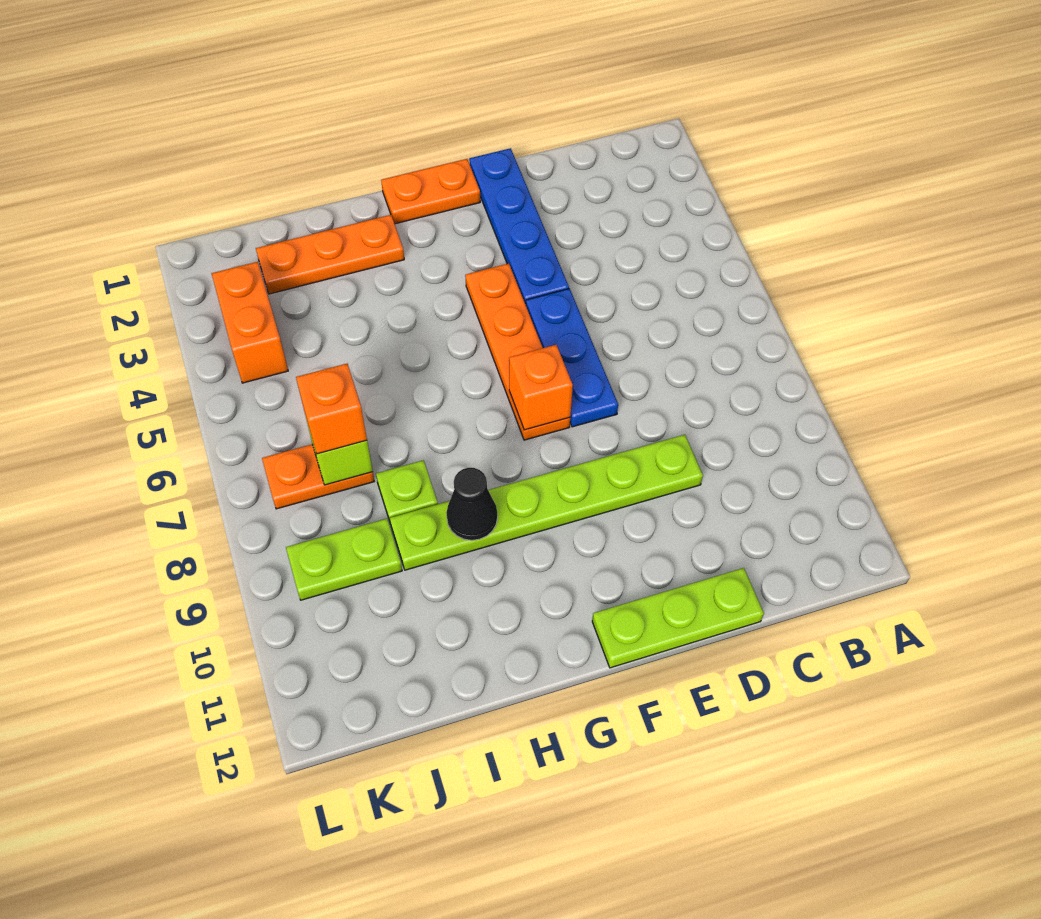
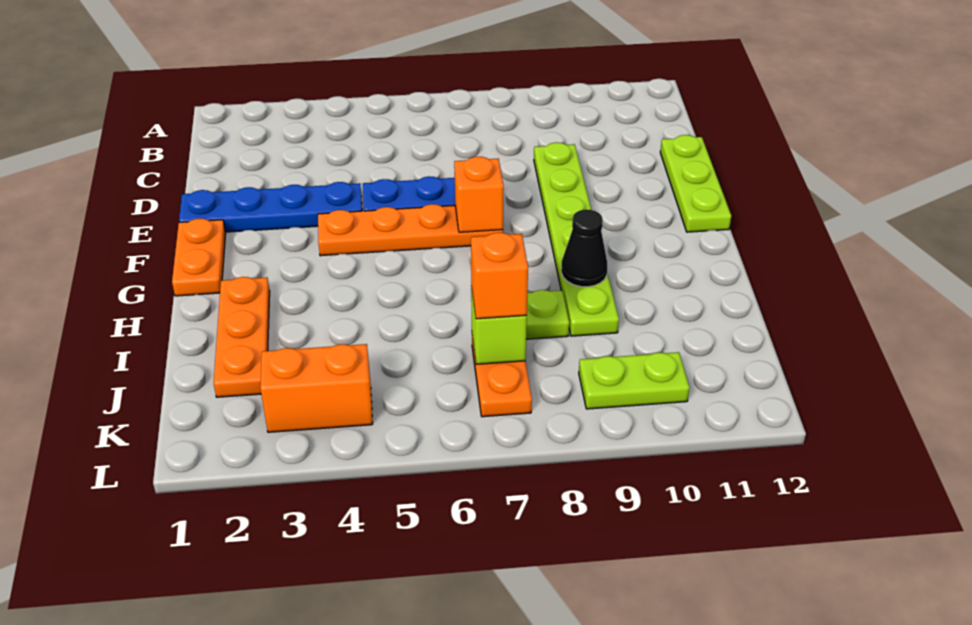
lime plate J9:K9 level 1 -> lime plate K9:K10 level 1

